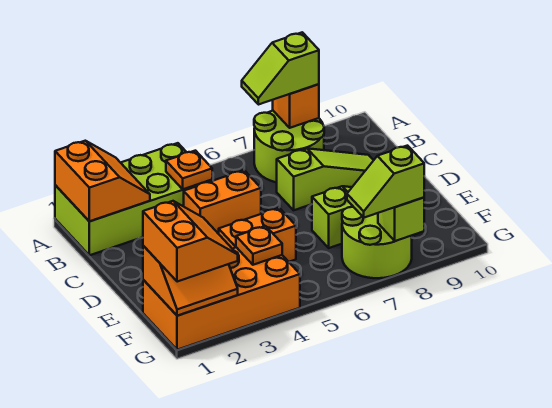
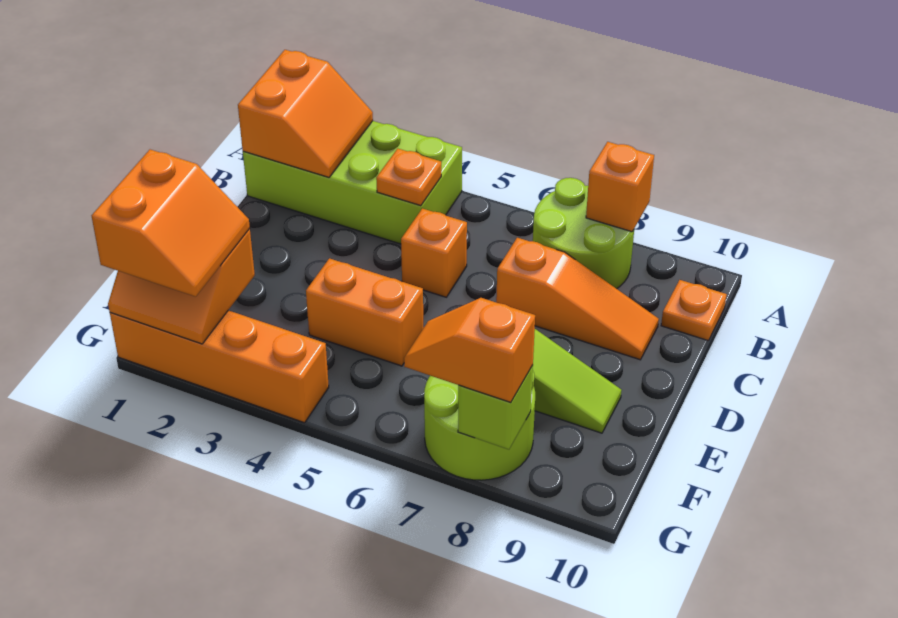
lime slope A7:A8 level 3 top 8 -> none
orange brick C4:C5 level 1 -> orange brick C5 level 1
lime slope C7:C9 level 1 top 7 -> orange slope C7:C9 level 1 top 7
orange brick F1:G4 level 1 -> orange brick G1:G4 level 1
orange plate F4 level 2 -> orange plate B10 level 1
lime slope G7:G8 level 3 top 8 -> orange slope G7:G8 level 3 top 8

